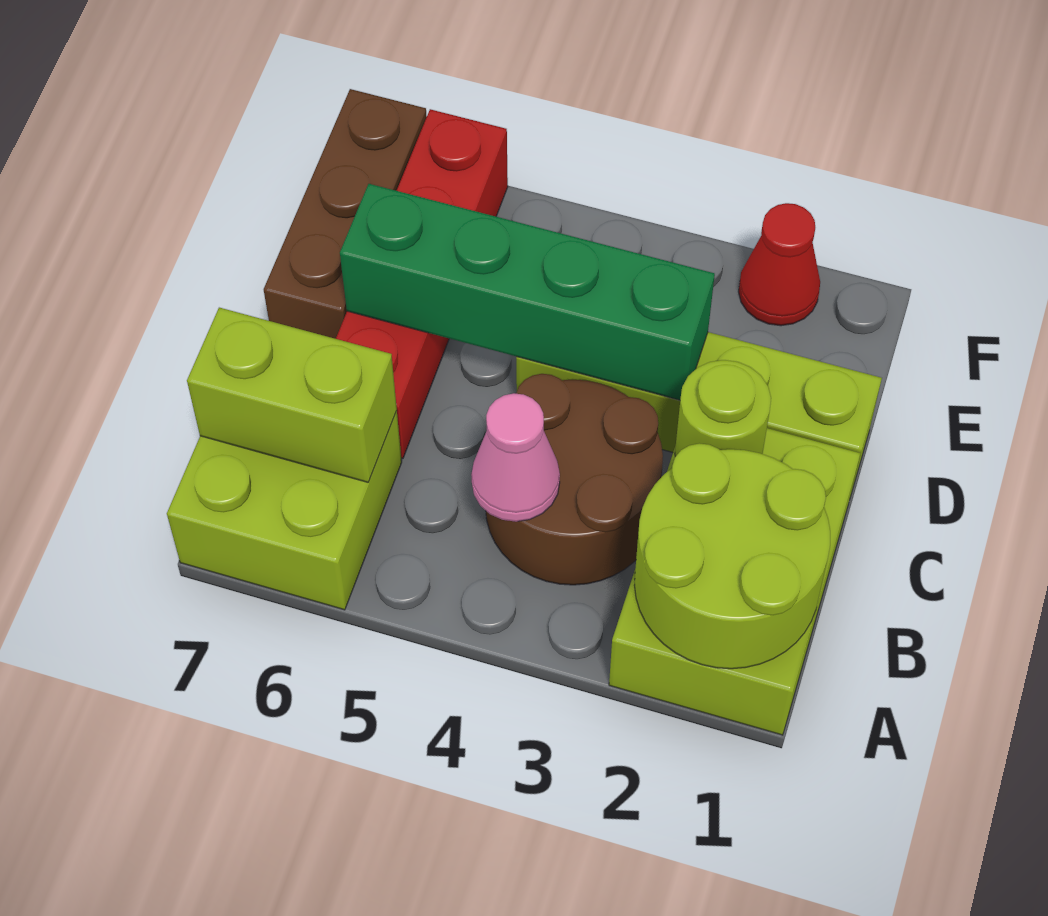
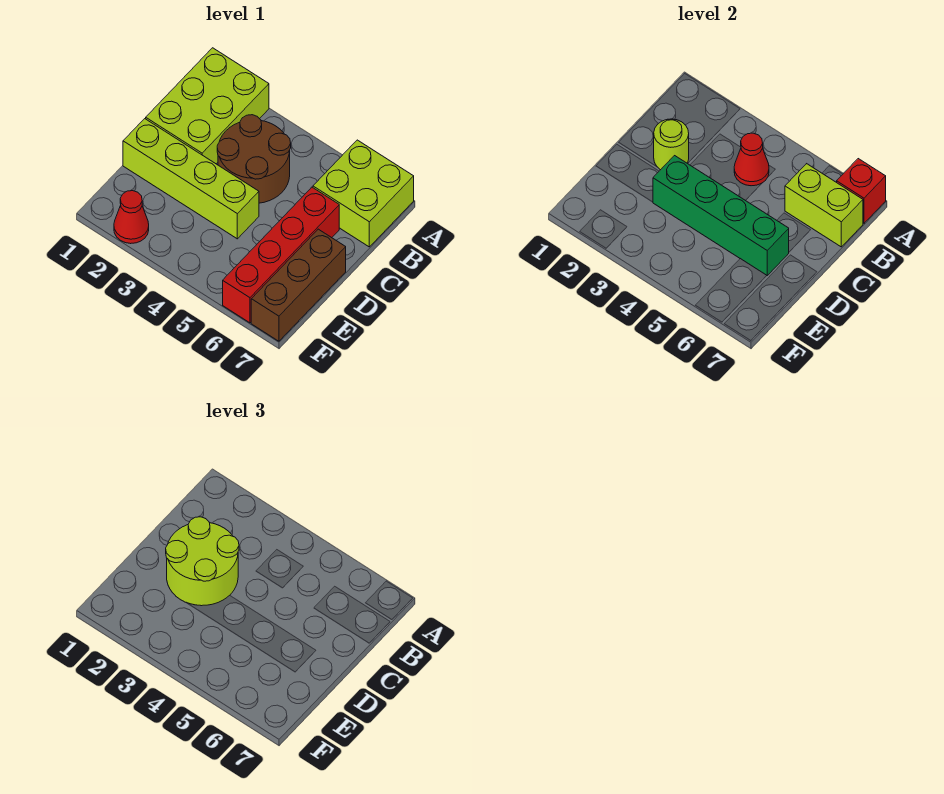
lime round brick A1:B2 level 2 -> lime round brick C2:D3 level 3
none -> red brick A7 level 2
pink cone B4 level 2 -> red cone B4 level 2

